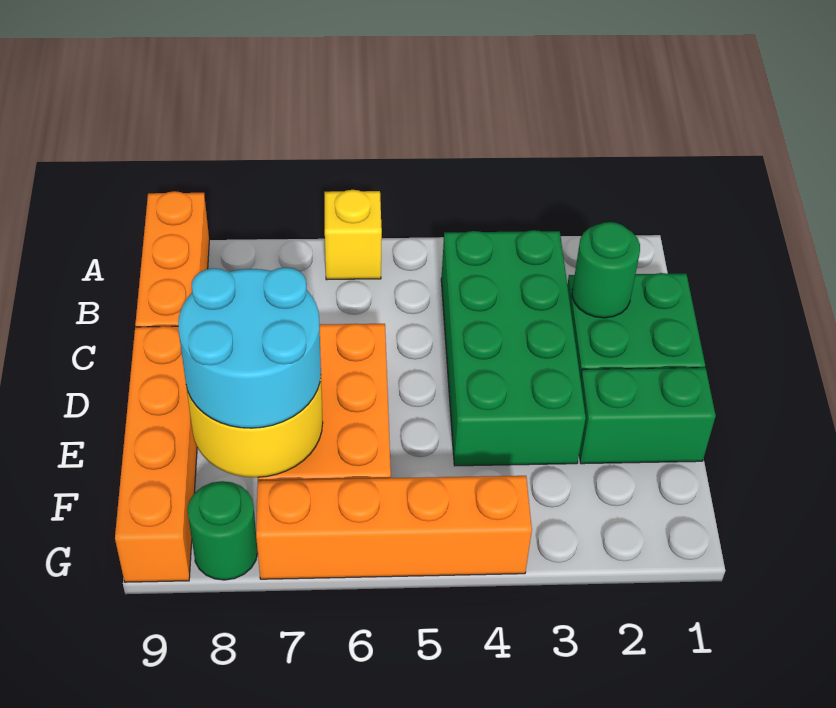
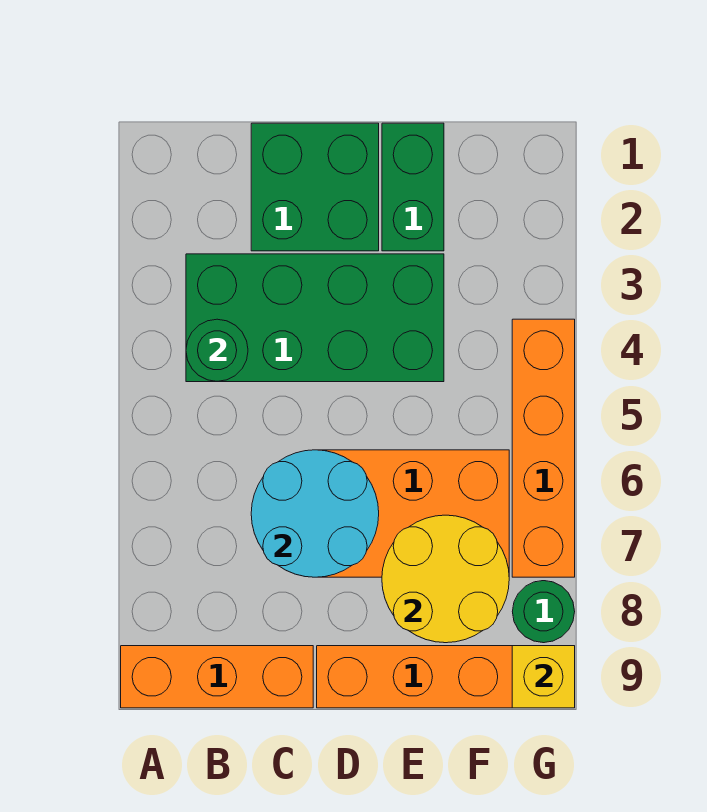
yellow brick A6 level 1 -> yellow brick G9 level 2
green round brick C2 level 2 -> green round brick B4 level 2
cyan round brick E7:F8 level 3 -> cyan round brick C6:D7 level 2

